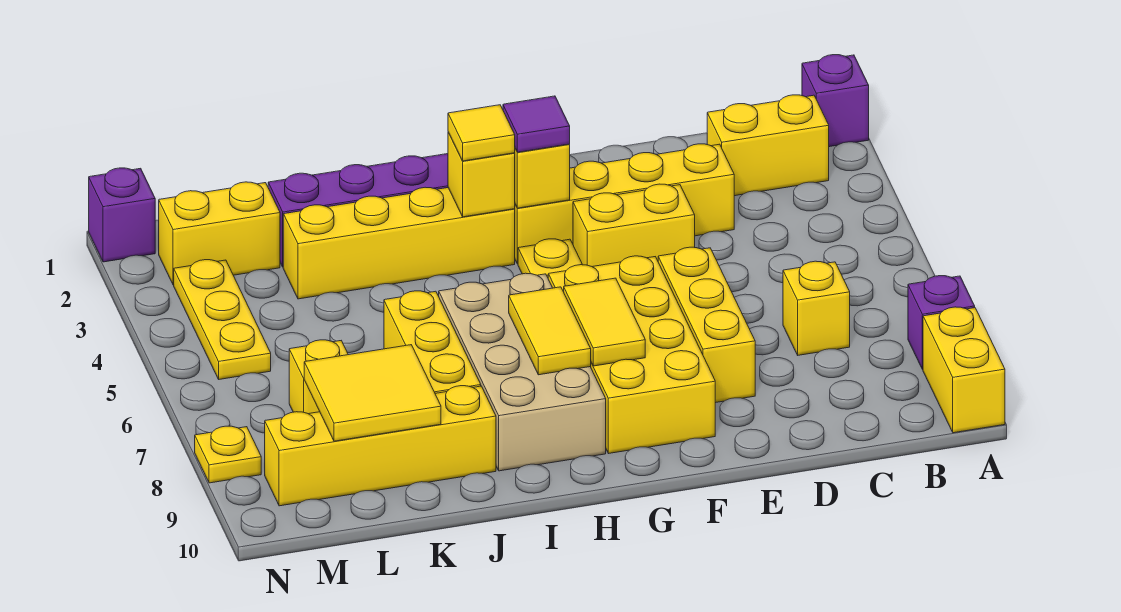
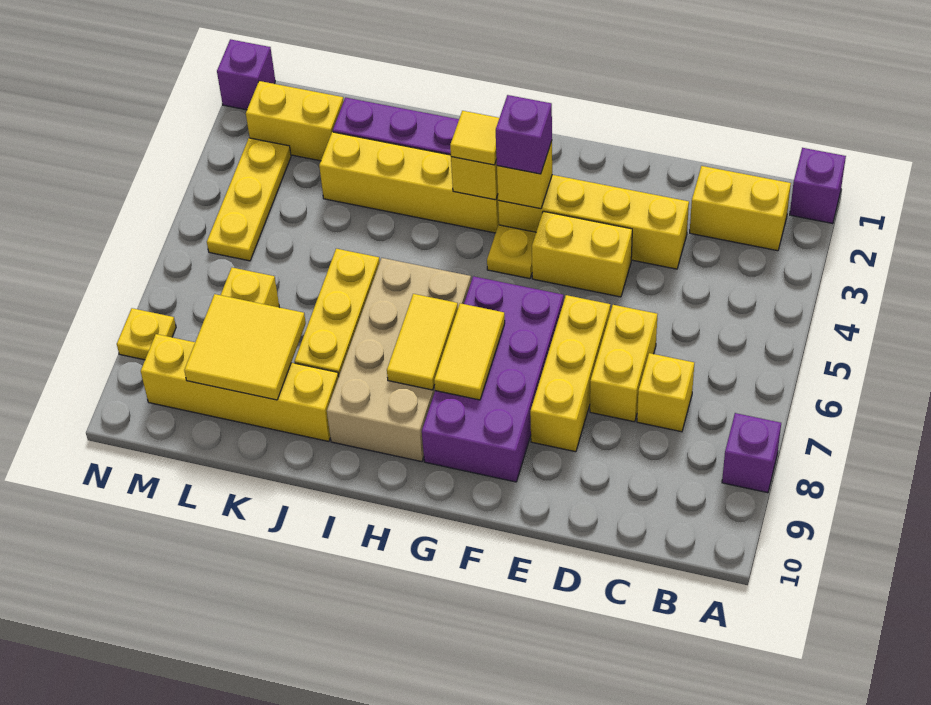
yellow brick A9:A10 level 1 -> yellow brick D6:D7 level 1
yellow brick F6:G9 level 1 -> purple brick F6:G9 level 1
purple tile G3 level 3 -> purple brick G3 level 3

